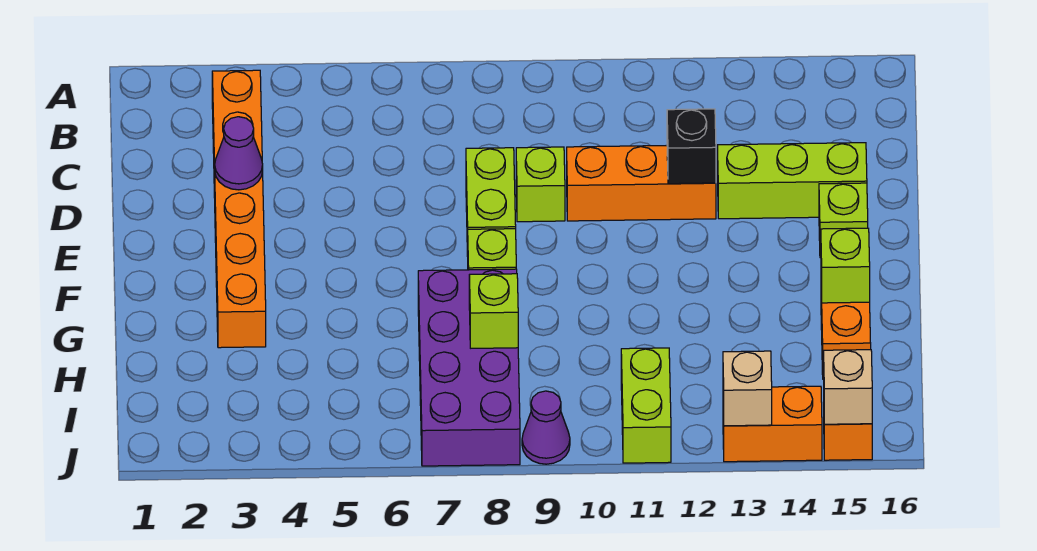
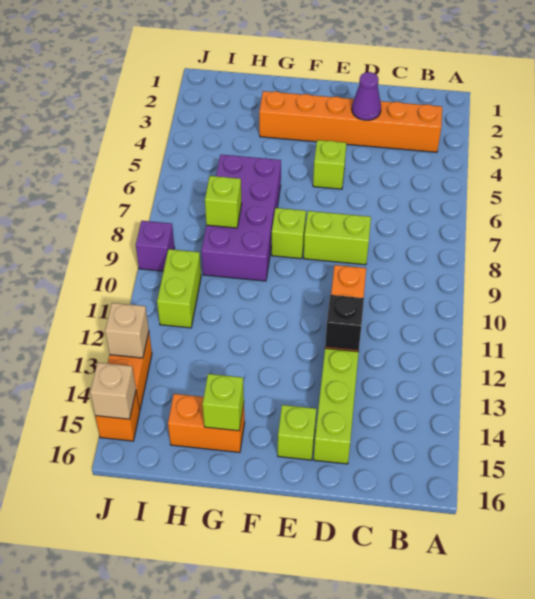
lime brick D9 level 1 -> lime brick E5 level 1
purple brick G7:J8 level 1 -> purple brick G6:H9 level 1
lime brick I11:J11 level 1 -> lime brick I10:I11 level 1
purple cone J9 level 1 -> purple brick J9 level 1

